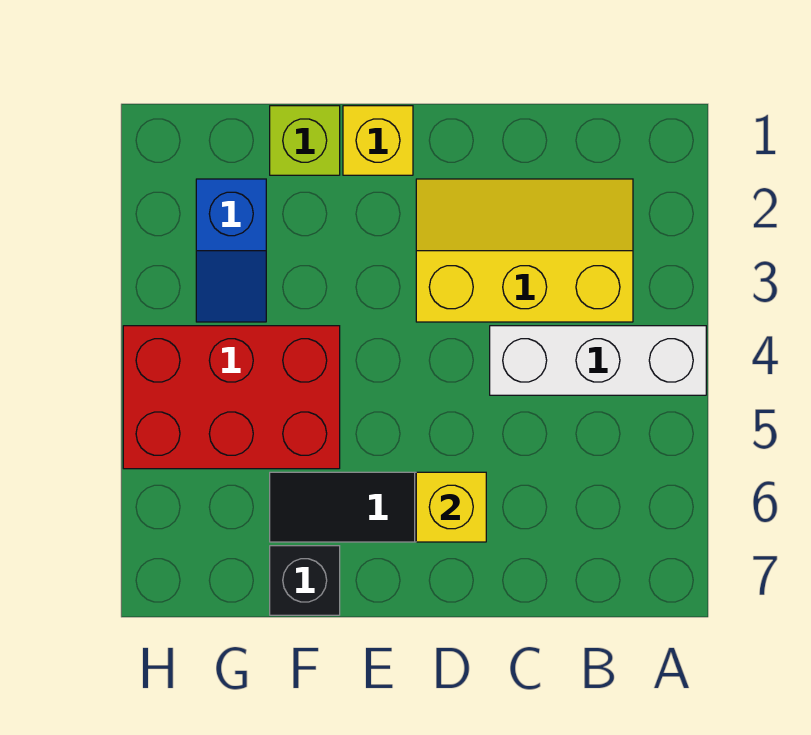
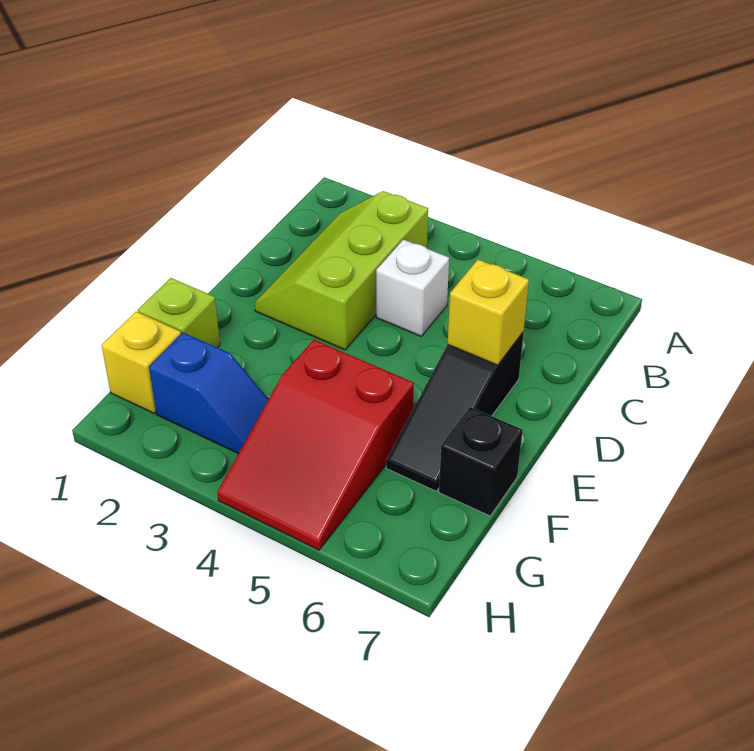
white brick A4:C4 level 1 -> white brick C4 level 1
yellow slope B2:D3 level 1 top 3 -> lime slope B2:D3 level 1 top 3
yellow brick E1 level 1 -> yellow brick G1 level 1
red brick F4:H5 level 1 -> red slope F4:H5 level 1 top F

